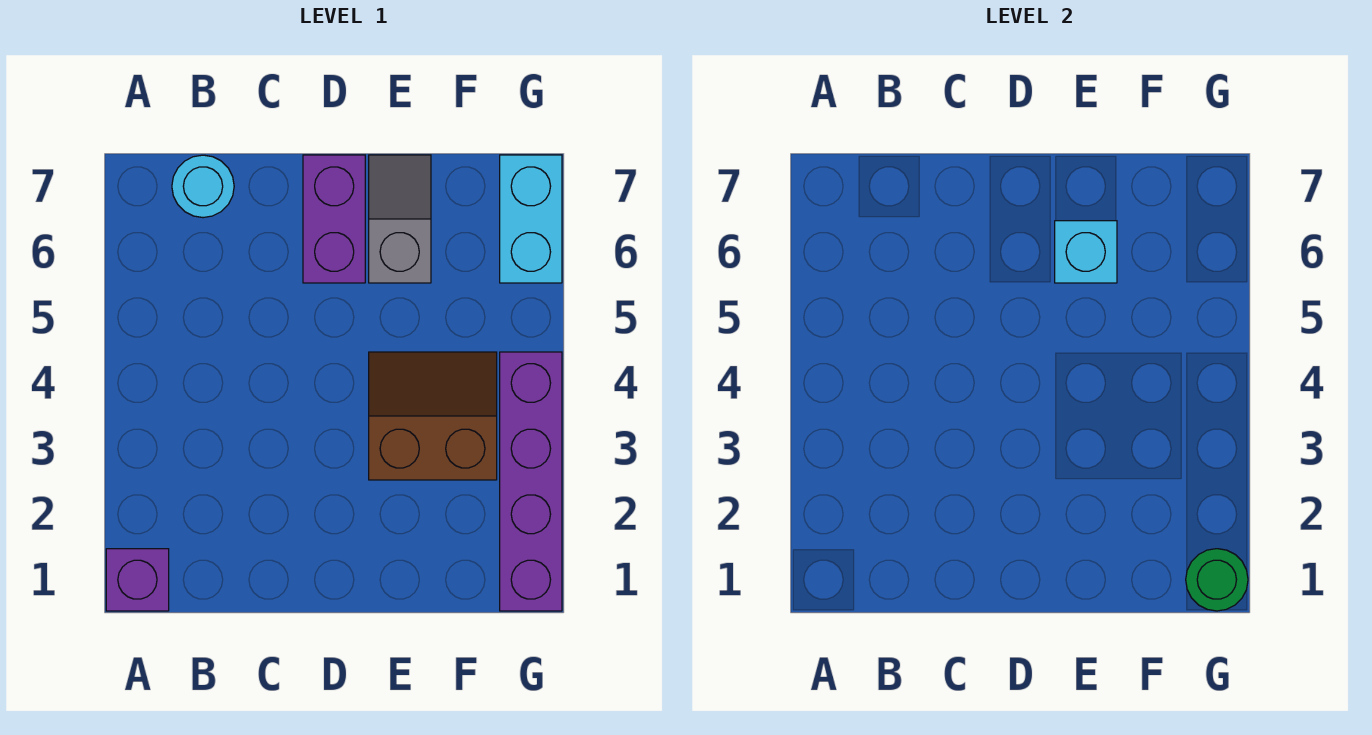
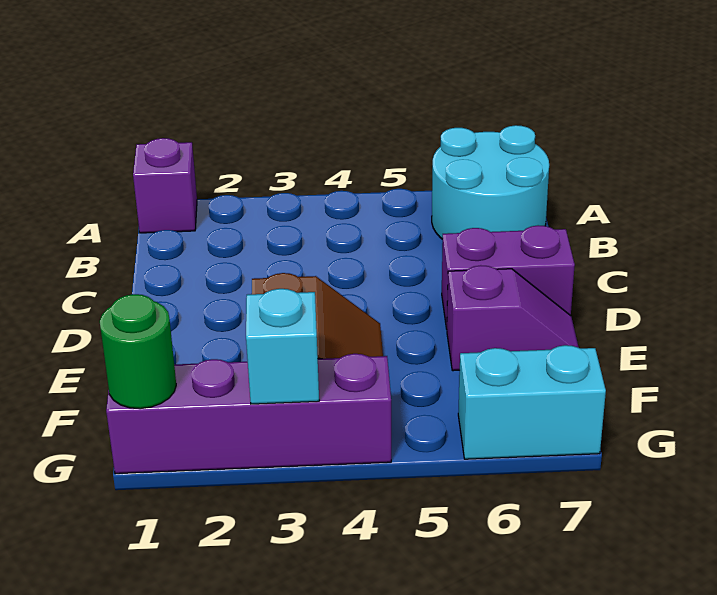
cyan round brick B7 level 1 -> cyan round brick A6:B7 level 1
grey slope E6:E7 level 1 top 6 -> purple slope E6:E7 level 1 top 6
cyan brick E6 level 2 -> cyan brick G3 level 2

